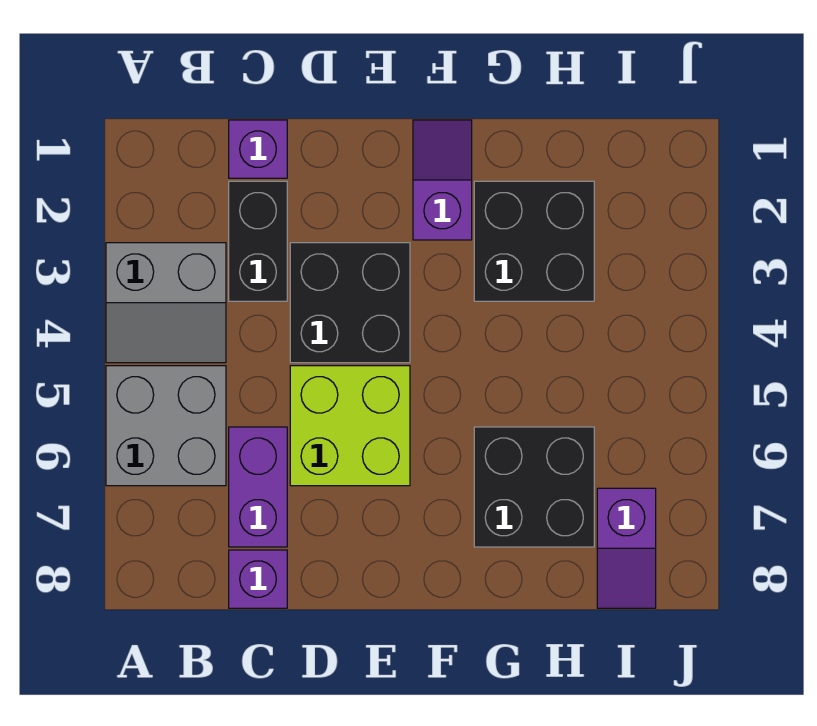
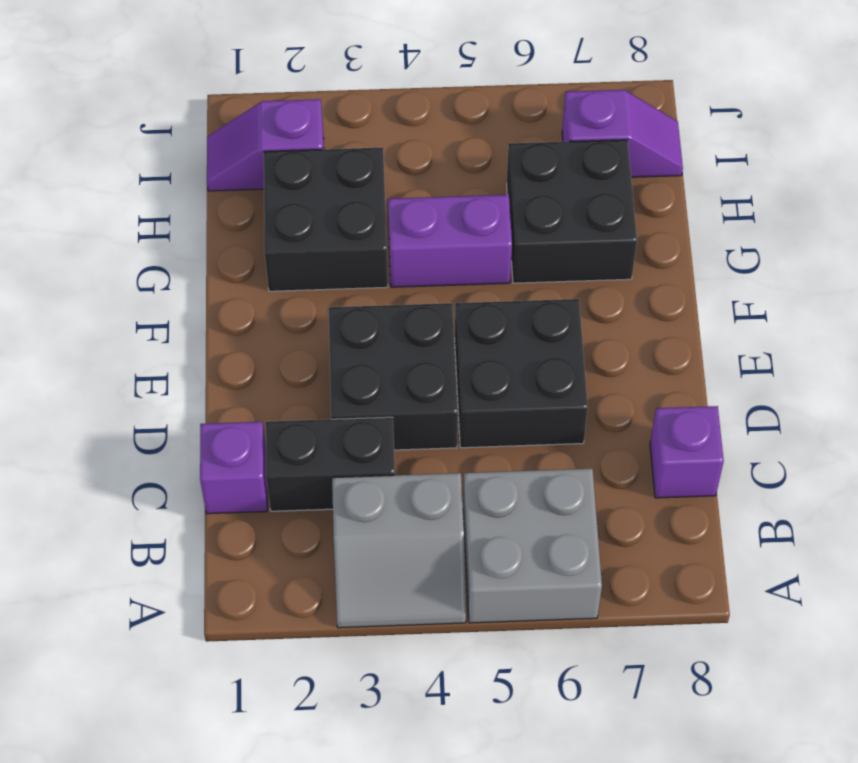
grey slope A3:B4 level 1 top 3 -> grey slope A3:B4 level 1 top B
purple brick C6:C7 level 1 -> purple brick G4:G5 level 1
lime brick D5:E6 level 1 -> black brick D5:E6 level 1
purple slope F1:F2 level 1 top 2 -> purple slope I1:I2 level 1 top 2

